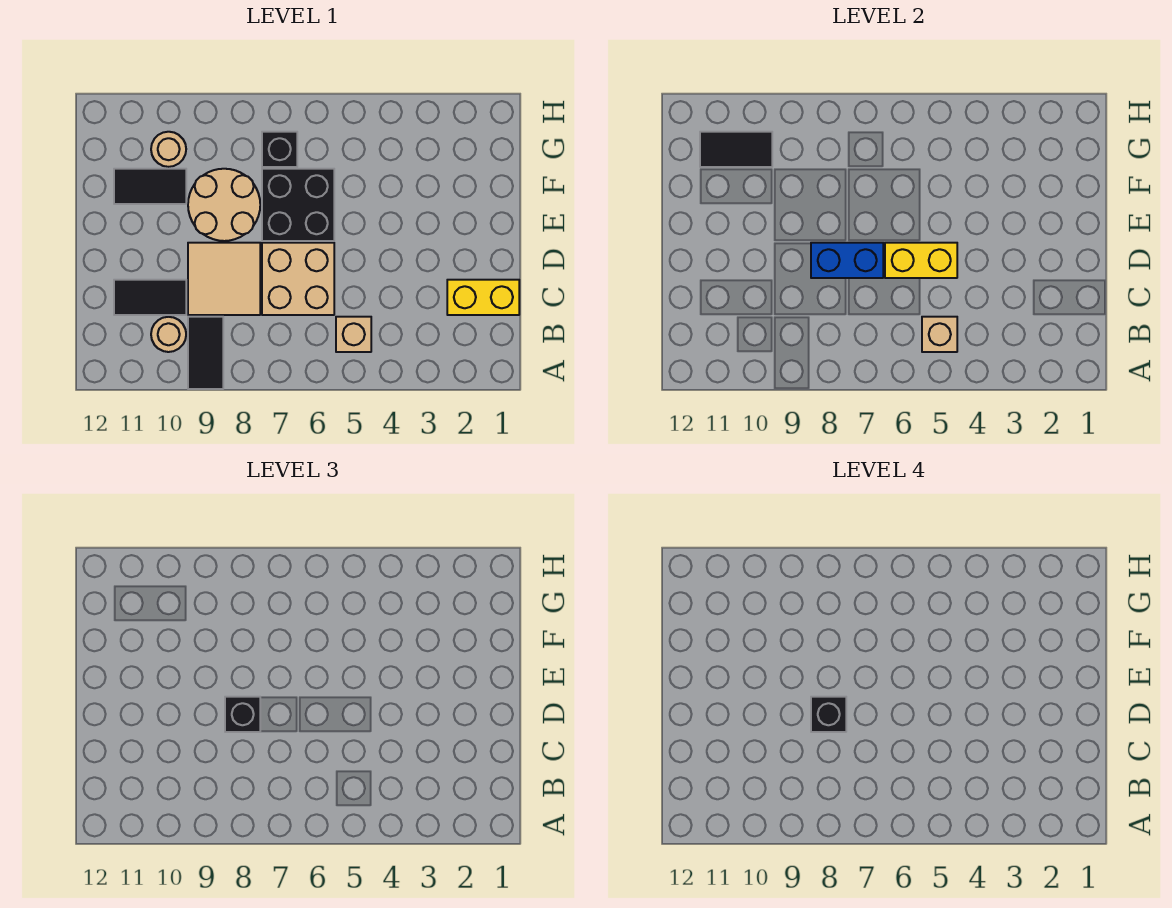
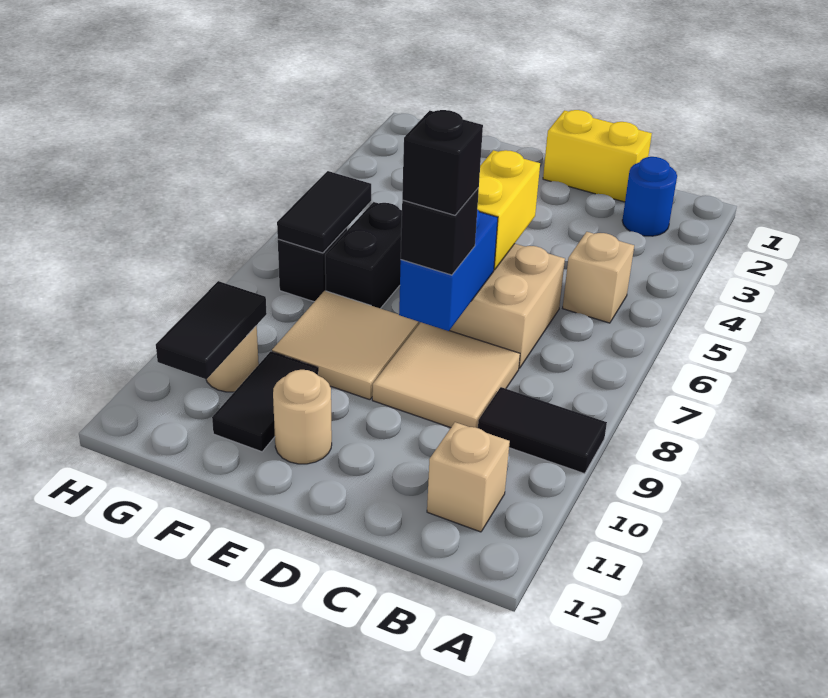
none -> blue round brick B2 level 1
tan brick B5 level 2 -> tan brick B11 level 1
tan round brick B10 level 1 -> tan round brick E11 level 1
yellow brick C1:C2 level 1 -> yellow brick C1:D1 level 1
black tile C10:C11 level 1 -> black tile G6:G7 level 2
black brick E6:F7 level 1 -> black brick F6:F7 level 1
tan round brick E8:F9 level 1 -> tan tile E8:F9 level 1

